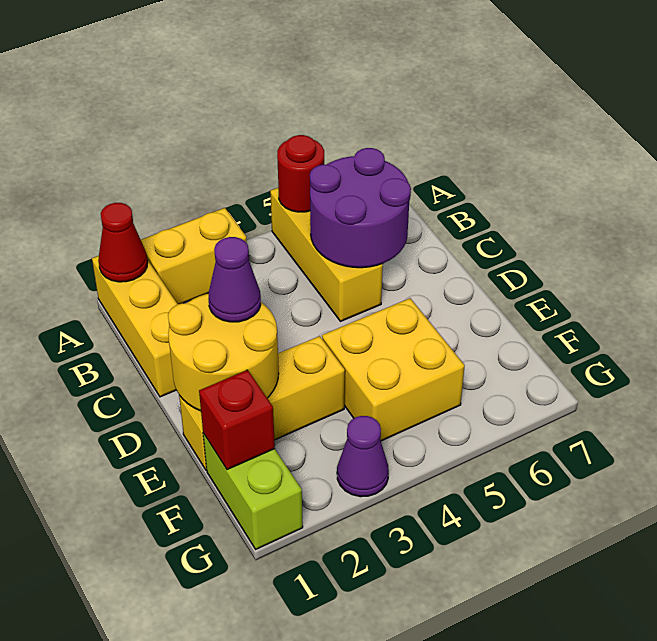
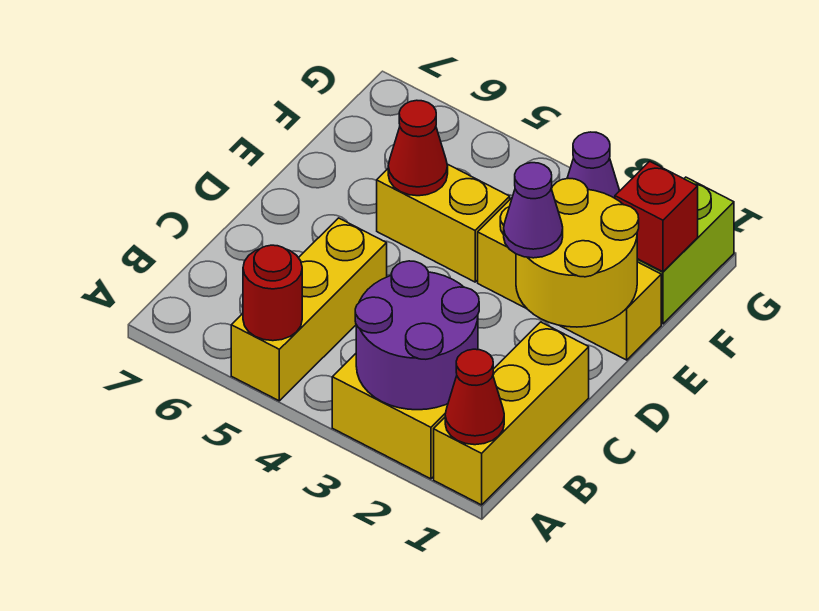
purple round brick B5:C6 level 2 -> purple round brick A2:B3 level 2
yellow brick E4:F5 level 1 -> yellow brick E4:E5 level 1
none -> red cone E5 level 2

